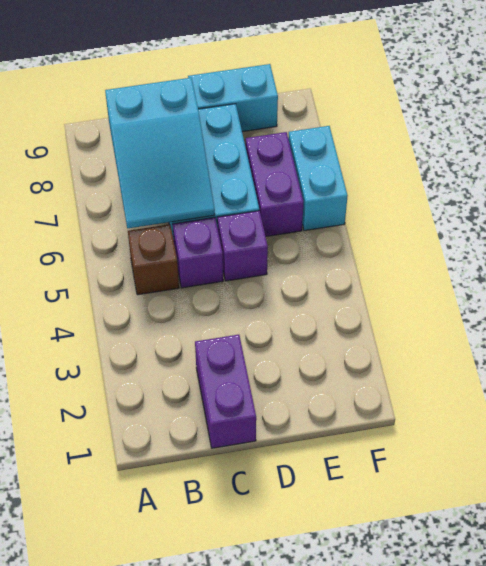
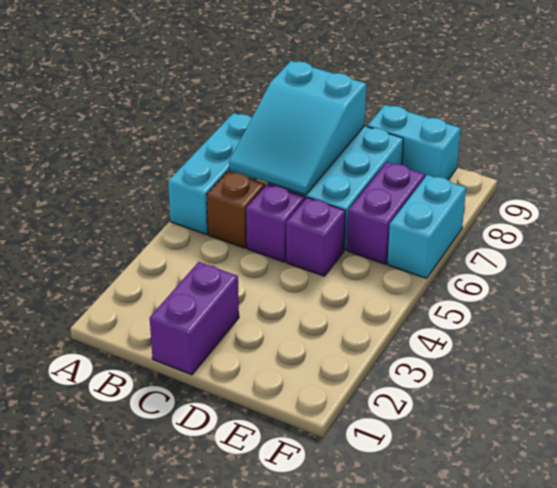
none -> cyan brick A5:A7 level 1

